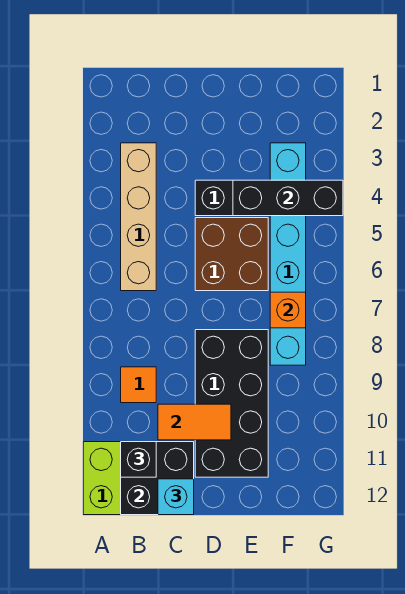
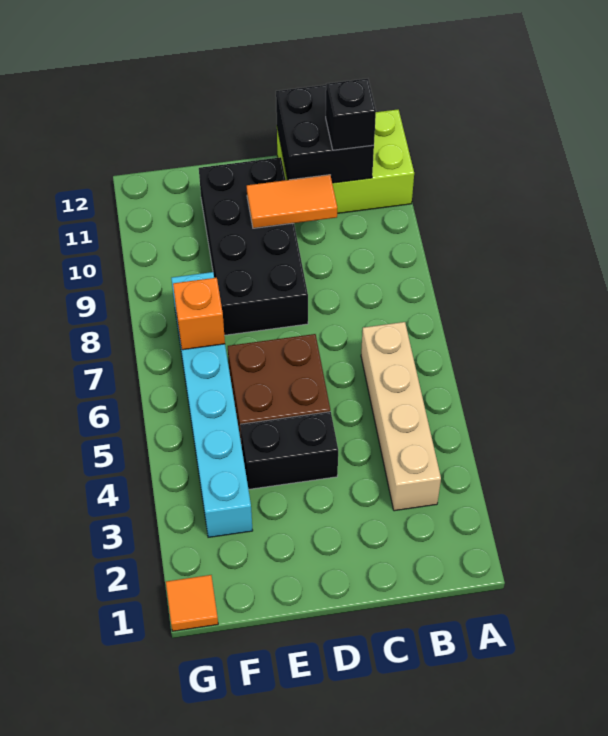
orange tile B9 level 1 -> orange tile G1 level 1
cyan brick C12 level 3 -> none
black brick E4:G4 level 2 -> none

